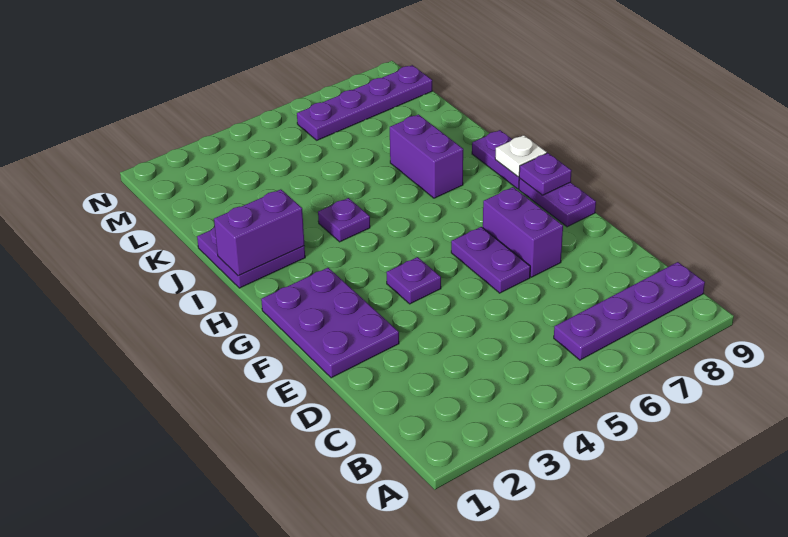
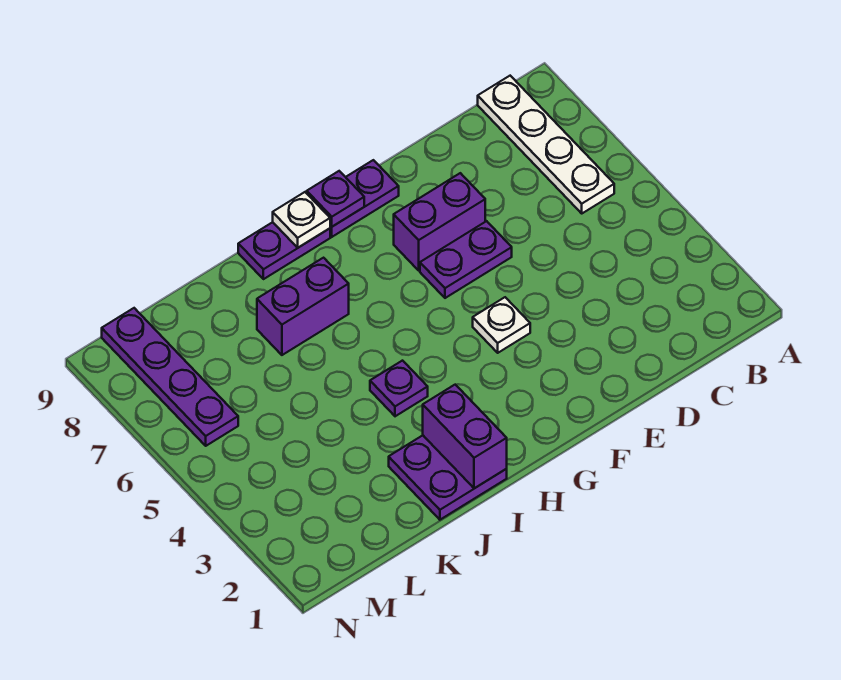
purple plate B6:B9 level 1 -> white plate B6:B9 level 1
purple plate E1:G2 level 1 -> none
purple plate F4 level 1 -> white plate F4 level 1

